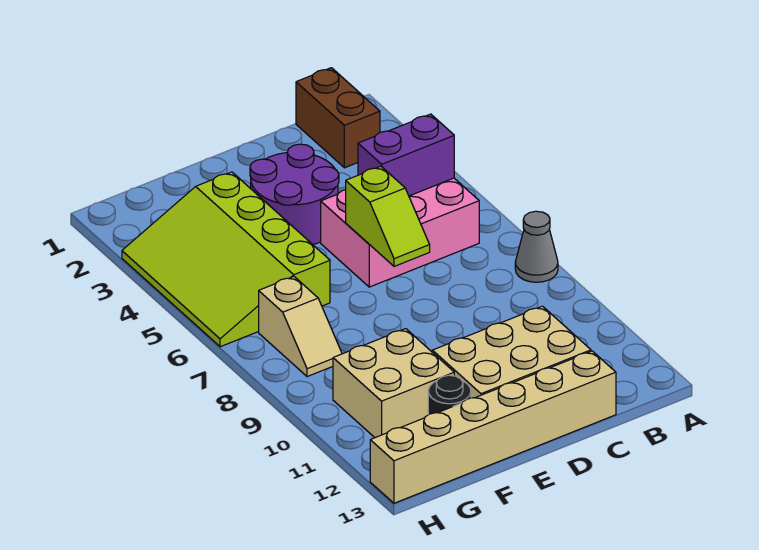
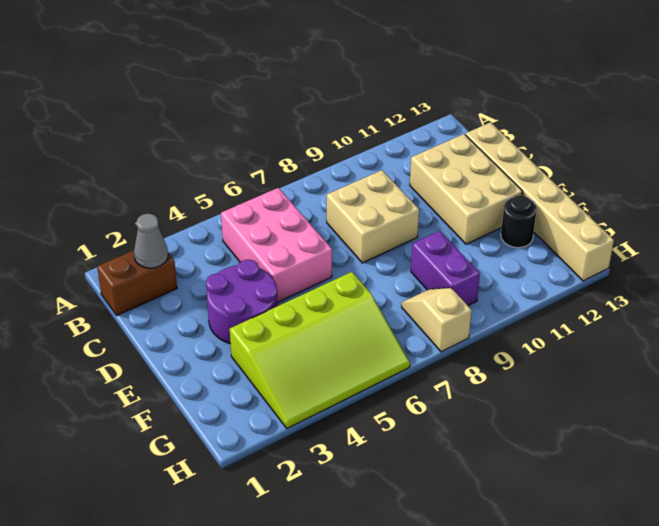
grey cone A8 level 1 -> grey cone B2 level 2
purple brick B5:C5 level 2 -> purple brick F9:G9 level 1
lime slope D6:D7 level 2 top 6 -> none
tan brick F10:G11 level 1 -> tan brick C8:D9 level 1
tan slope G7:G8 level 1 top 7 -> tan slope G8:H8 level 1 top H

